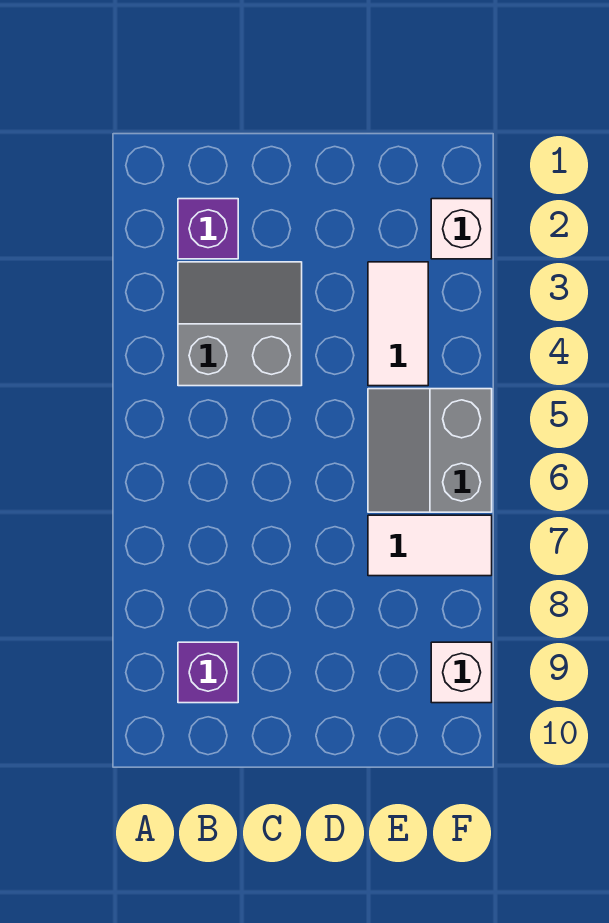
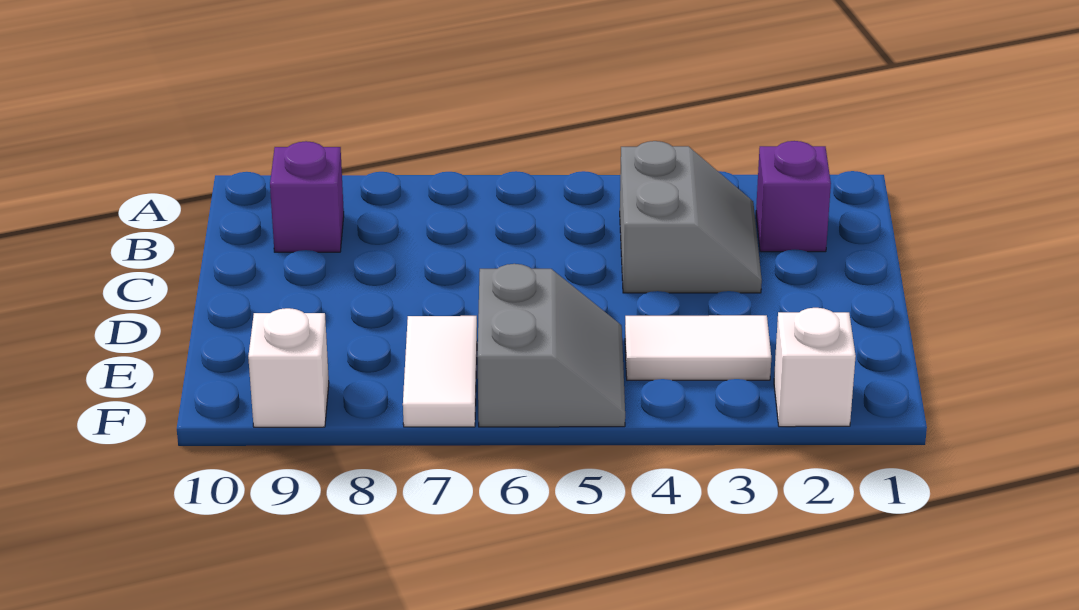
grey slope E5:F6 level 1 top F -> grey slope E5:F6 level 1 top 6

